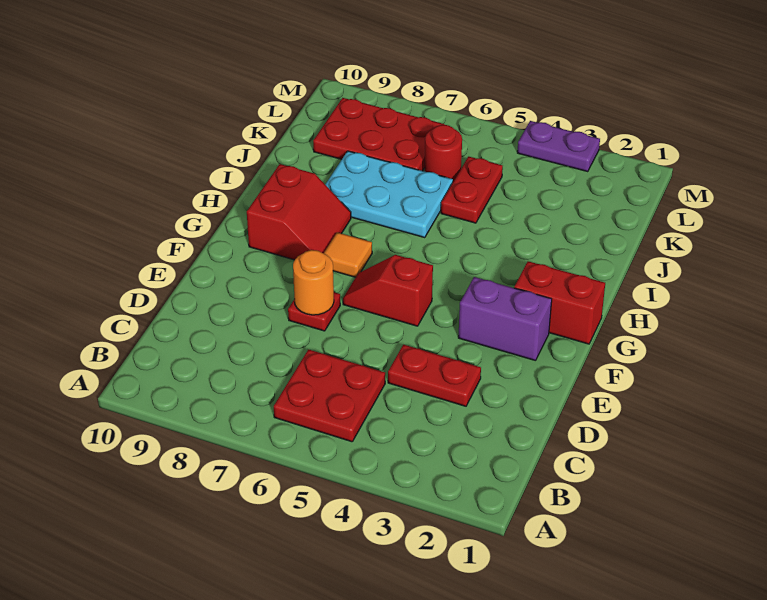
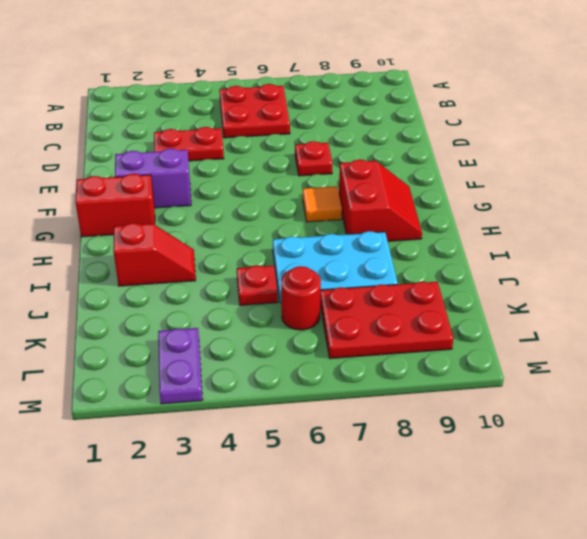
orange round brick E7 level 2 -> none
red slope F5:F6 level 1 top 5 -> red slope I2:I3 level 1 top 2
red slope G8:H9 level 1 top 9 -> red slope G8:H9 level 1 top 8
red plate J5:K5 level 1 -> red plate J5 level 1
purple plate M3:M4 level 1 -> purple plate L3:M3 level 1

